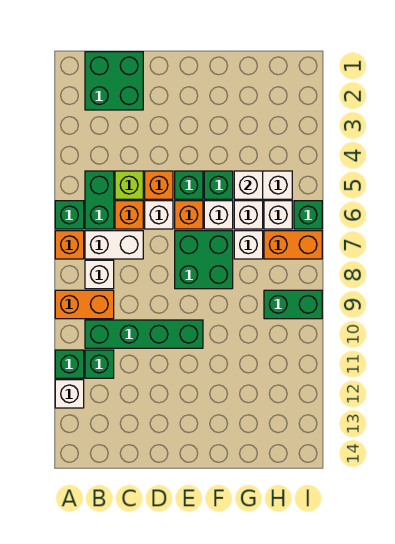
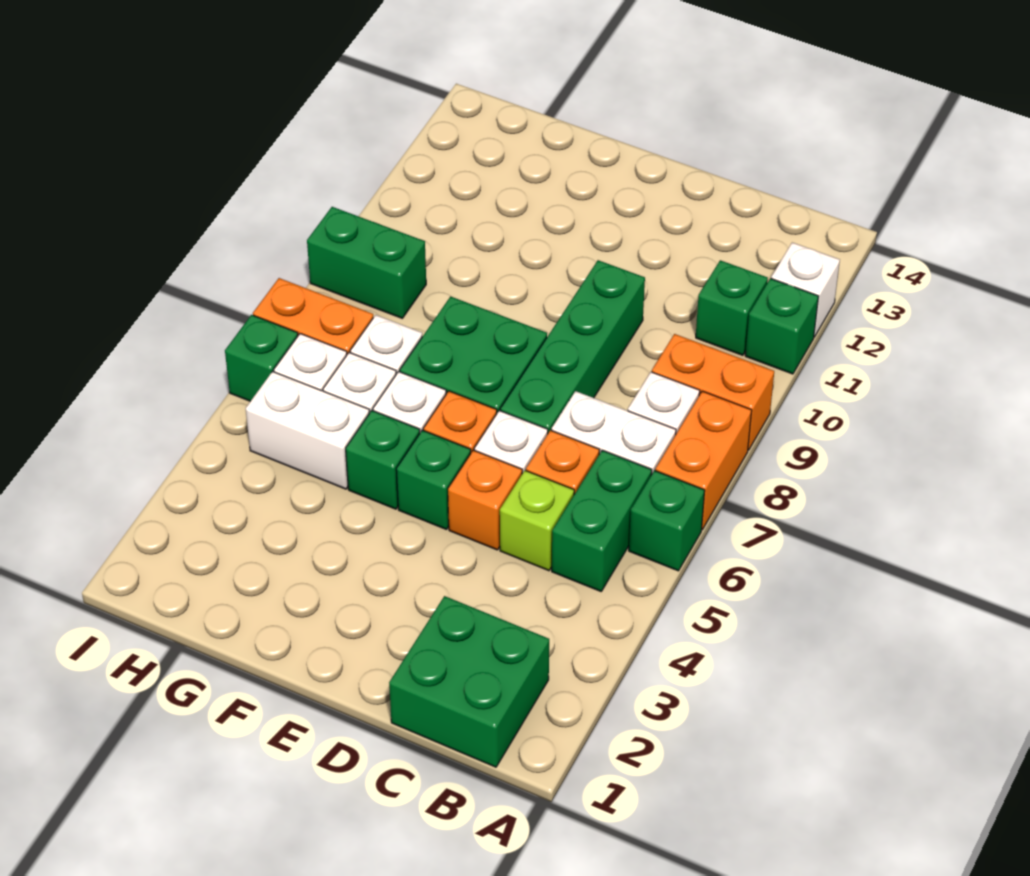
orange brick A7 level 1 -> orange brick A7:A8 level 1
green brick B10:E10 level 1 -> green brick D7:D10 level 1
white brick G5 level 2 -> none

